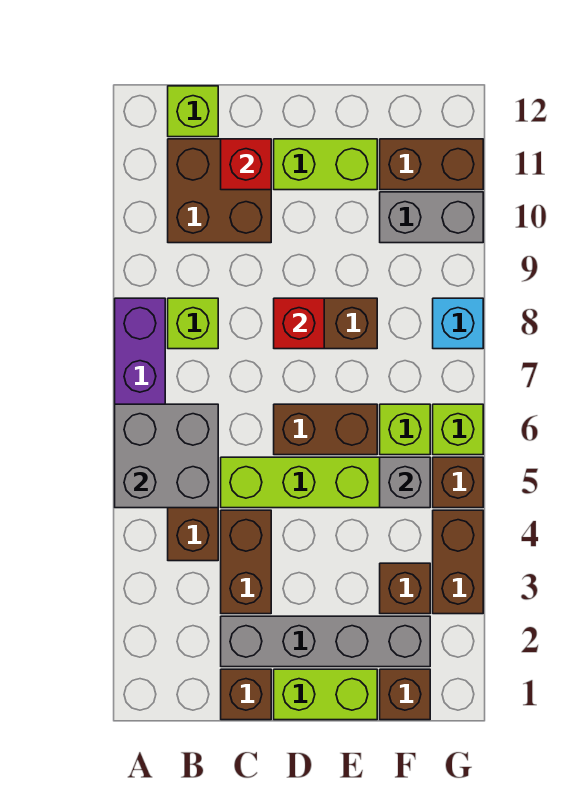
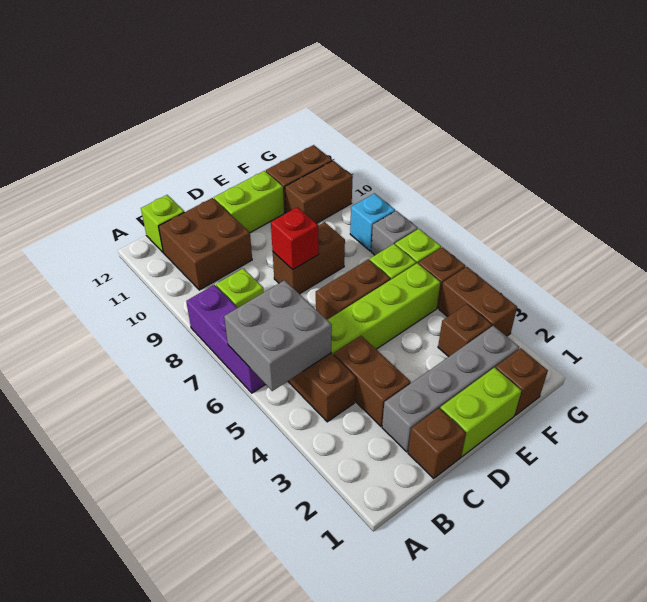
red brick C11 level 2 -> none
grey brick F5 level 2 -> grey brick G7 level 1
grey brick F10:G10 level 1 -> brown brick F10:G10 level 1

